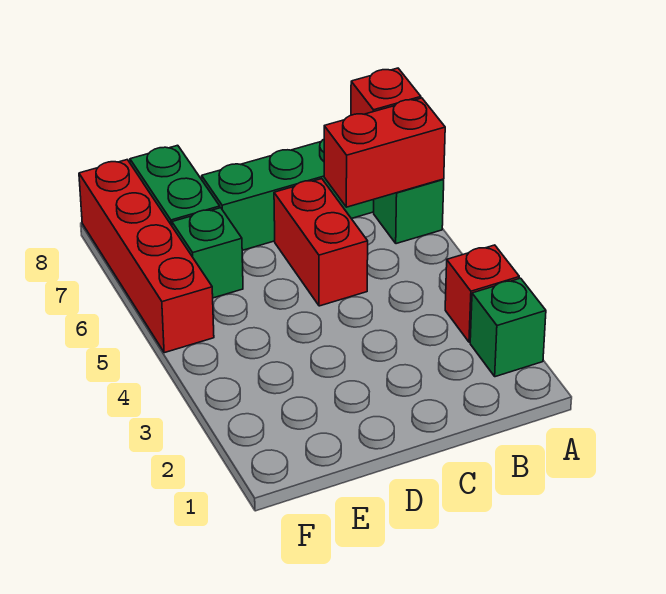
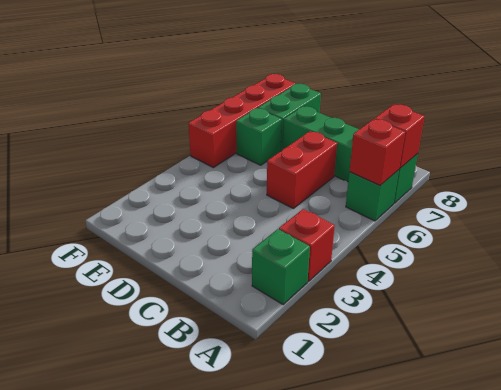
red brick A6:B6 level 2 -> red brick A6 level 2

